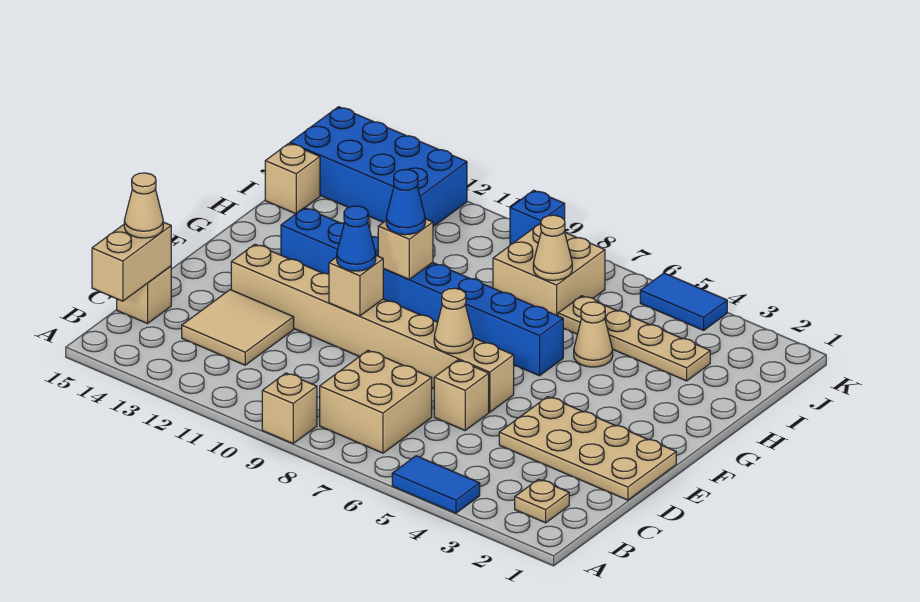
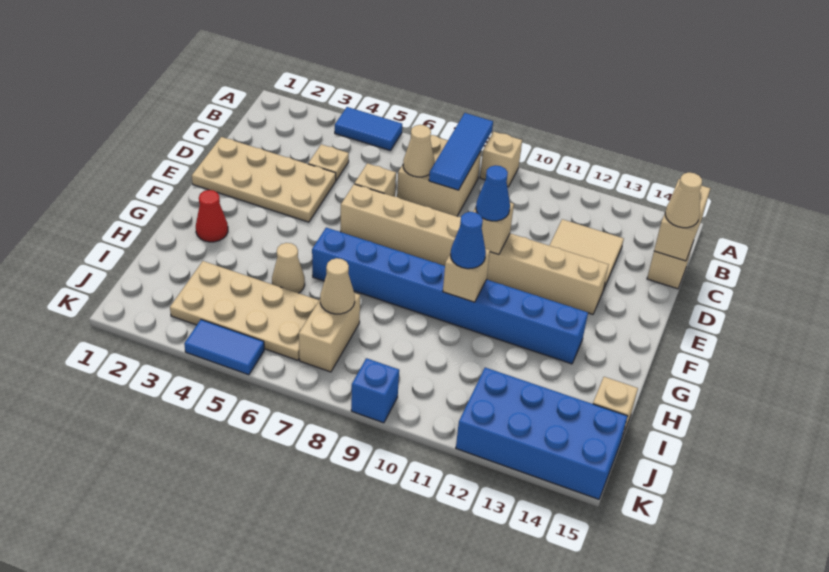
none -> blue tile A8:C8 level 2
tan plate B2 level 1 -> tan plate C4 level 1
tan cone E7 level 2 -> tan cone C7 level 2
none -> red cone G2 level 1
tan plate I3:I6 level 1 -> tan plate I3:J6 level 1
tan brick I7:J8 level 1 -> tan brick I7:J7 level 1

